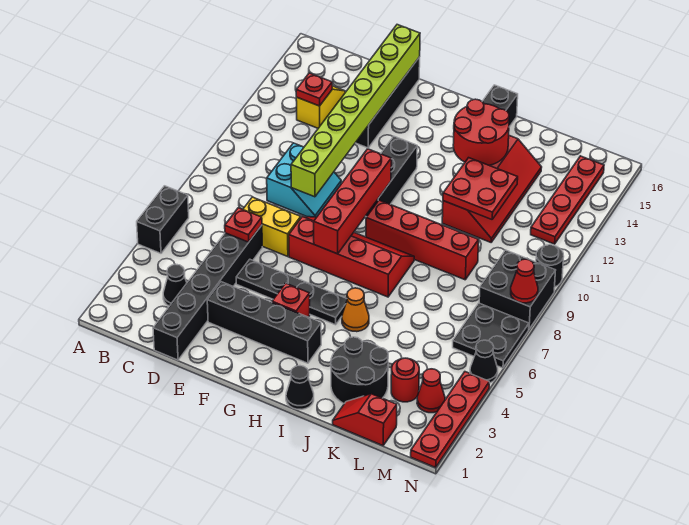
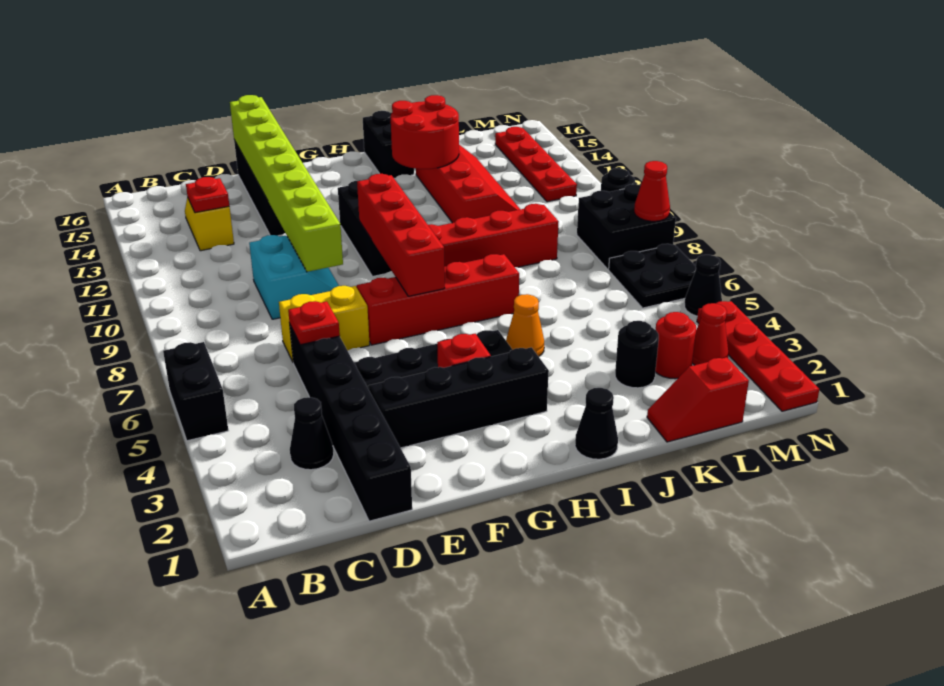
black round brick J2:K3 level 1 -> black round brick K3 level 1
red plate J11:K12 level 2 -> none

